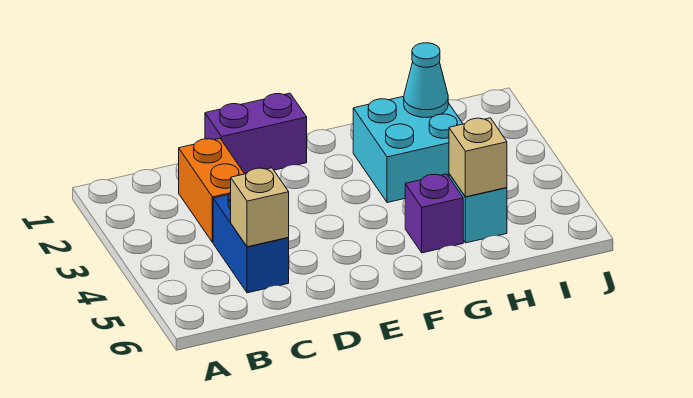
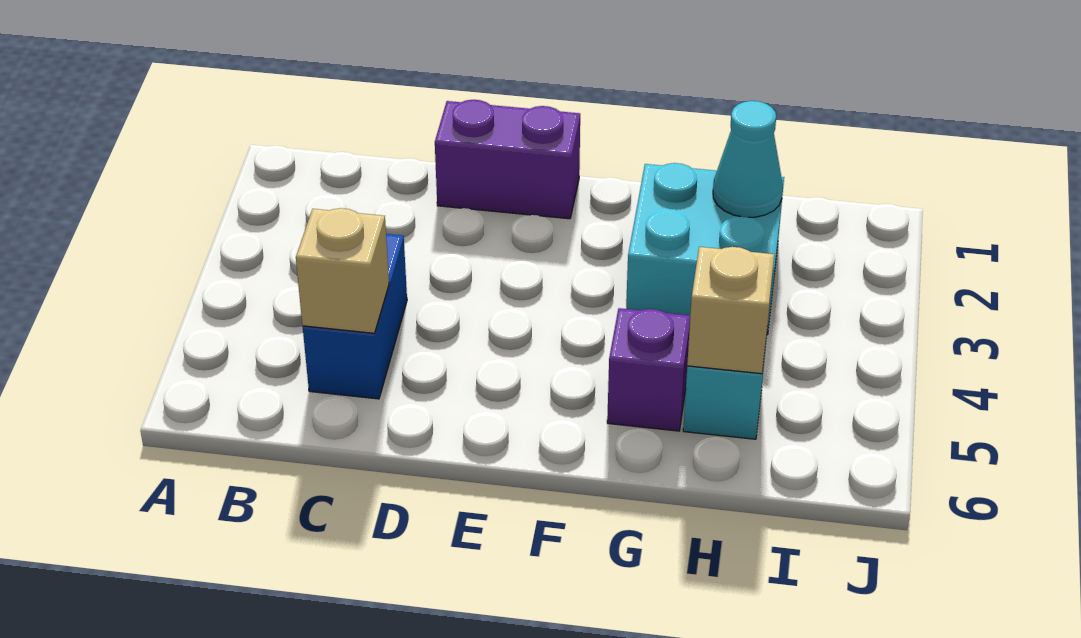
orange brick C2:C3 level 1 -> none

